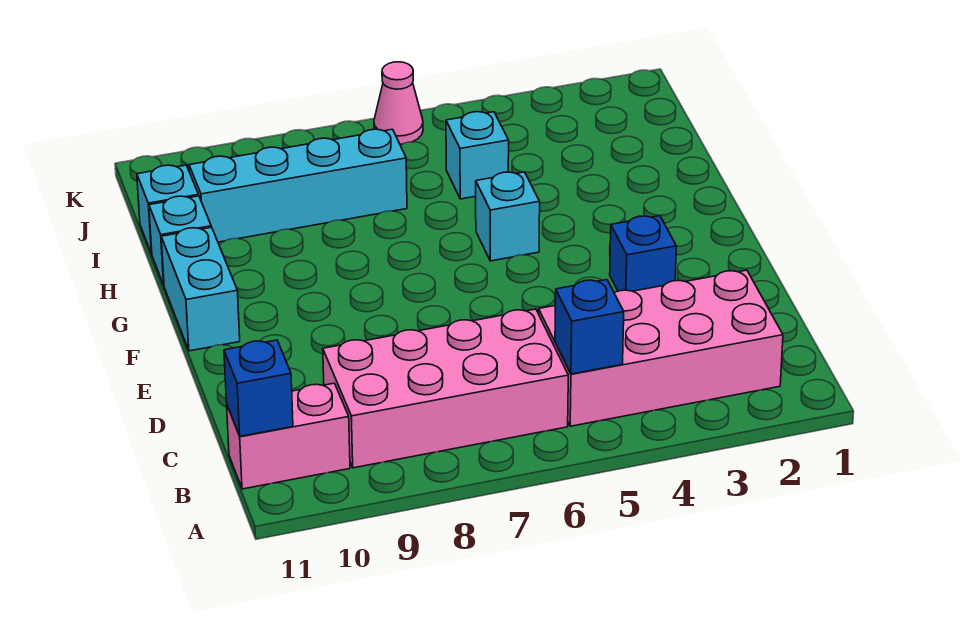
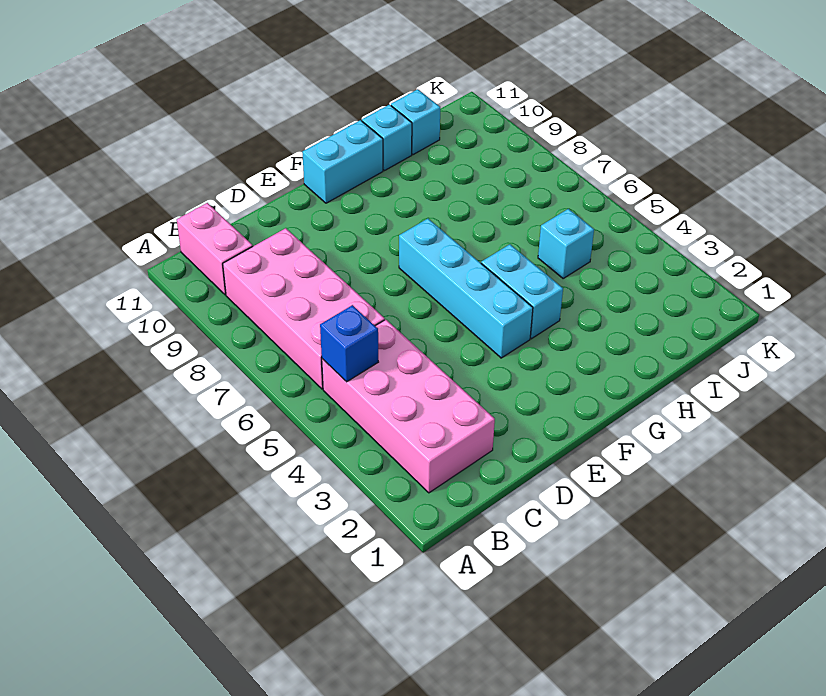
blue brick B11 level 2 -> none
blue brick E3 level 1 -> none
cyan brick G5 level 1 -> cyan brick G4:G5 level 1
cyan brick I7:I10 level 1 -> cyan brick F4:F7 level 1
pink cone K6 level 1 -> none

